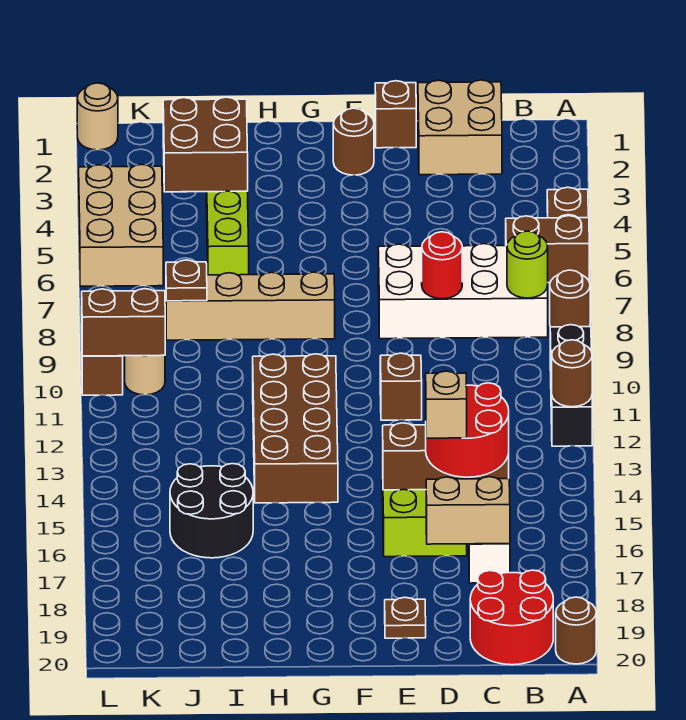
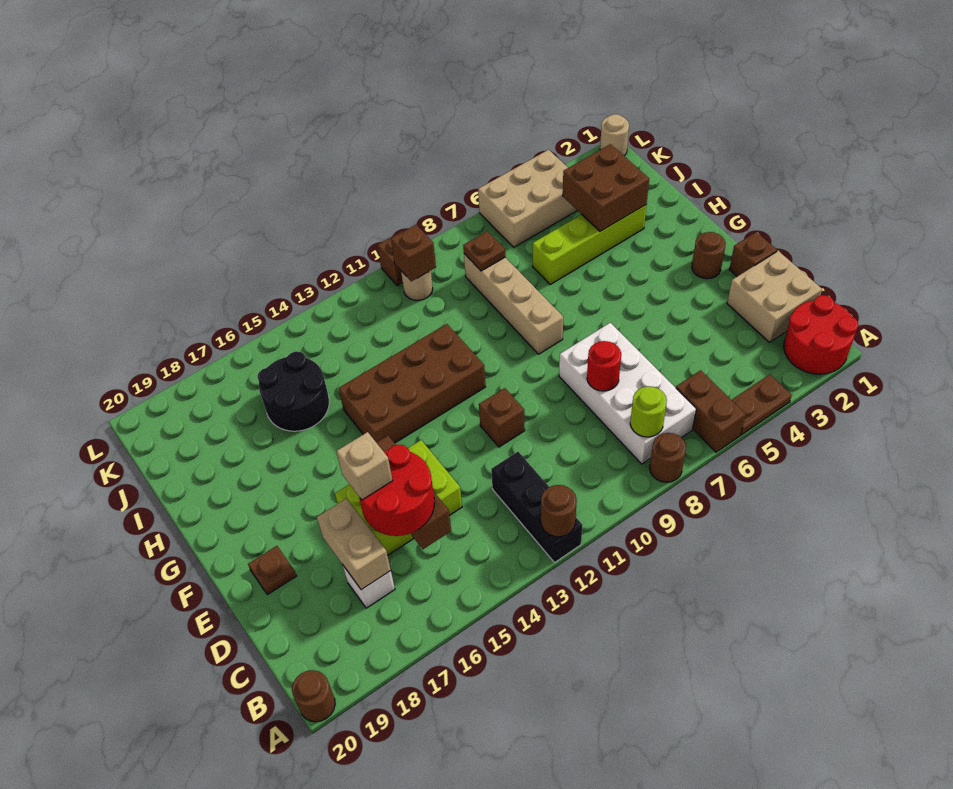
black brick A10:A12 level 1 -> black brick A12:C12 level 1
red round brick B19:C20 level 1 -> red round brick A1:B2 level 1
brown brick K10:L10 level 2 -> brown brick K10 level 2

